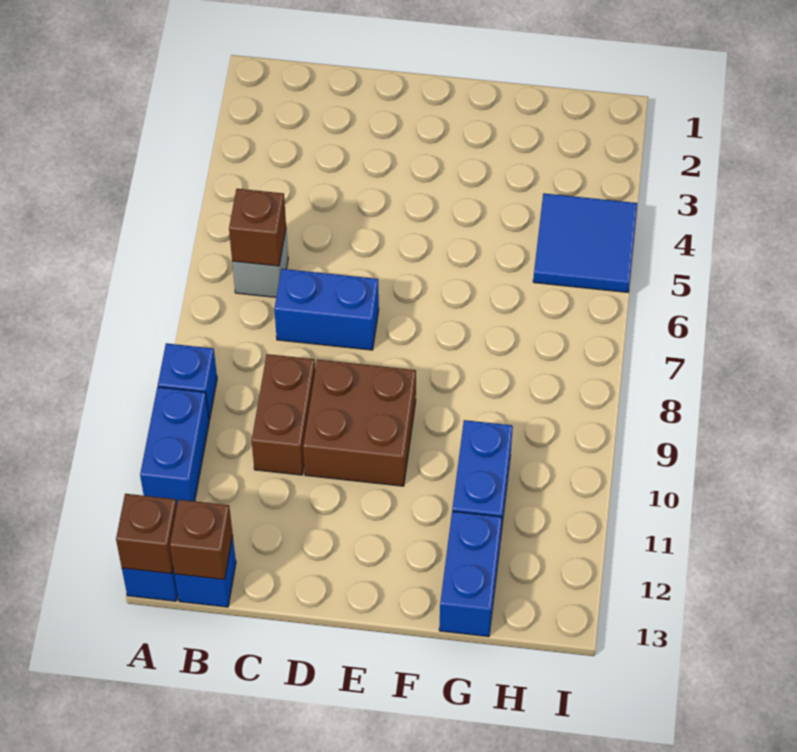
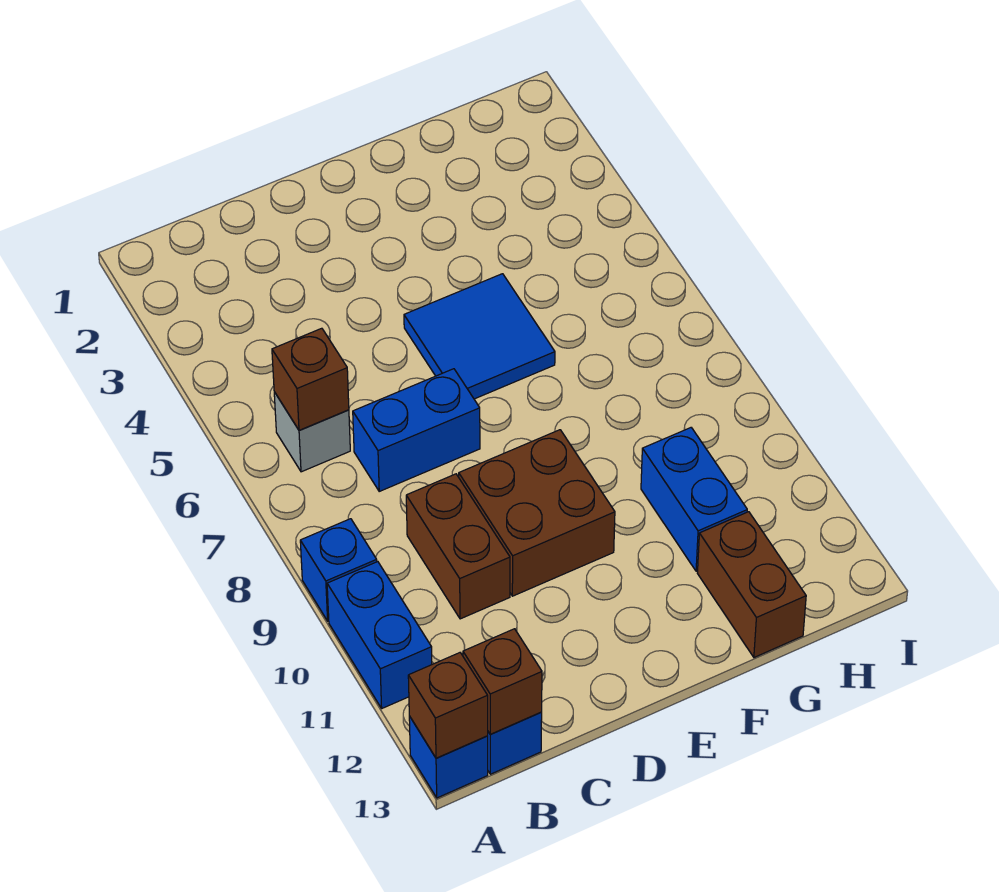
blue brick G12:G13 level 1 -> brown brick G12:G13 level 1
blue tile H4:I5 level 1 -> blue tile E5:F6 level 1

